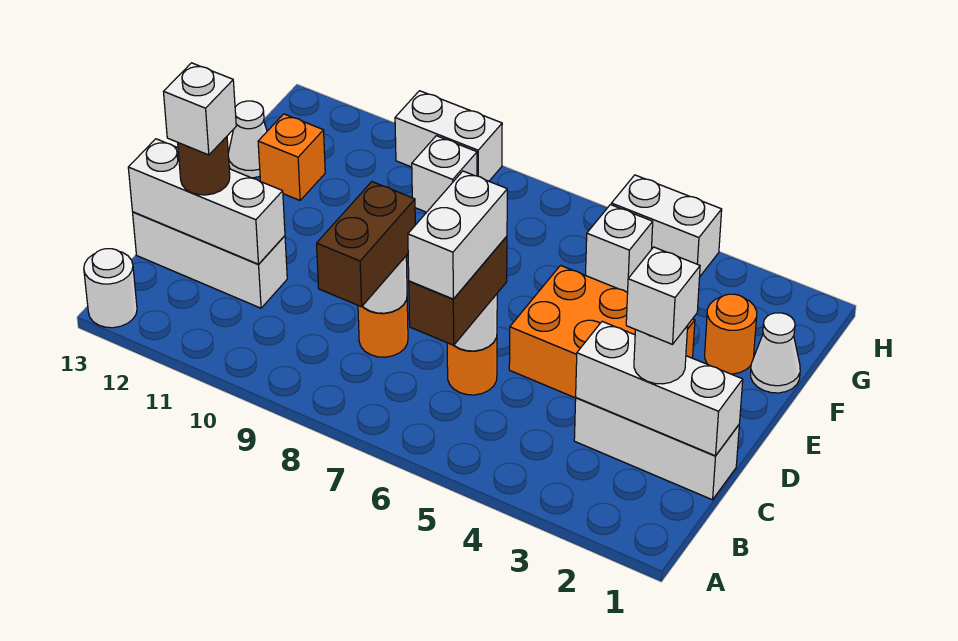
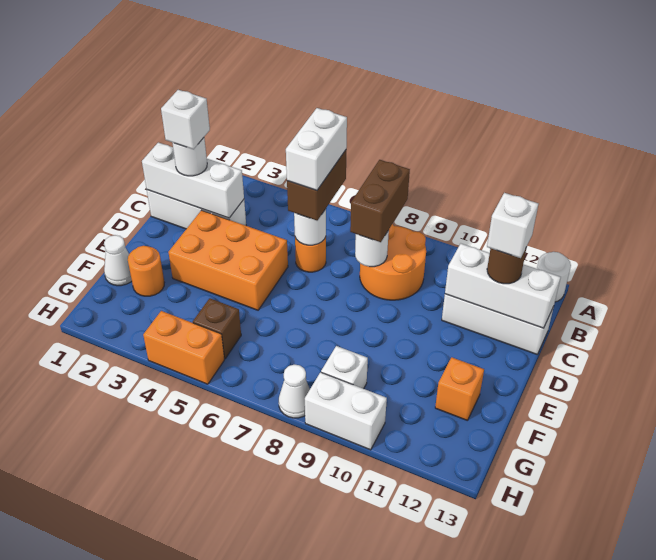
orange round brick C8 level 1 -> orange round brick B8:C9 level 1
white cone F13 level 1 -> white cone H8 level 1
white brick G5 level 1 -> brown brick G5 level 1
white brick H4:H5 level 1 -> orange brick H4:H5 level 1

